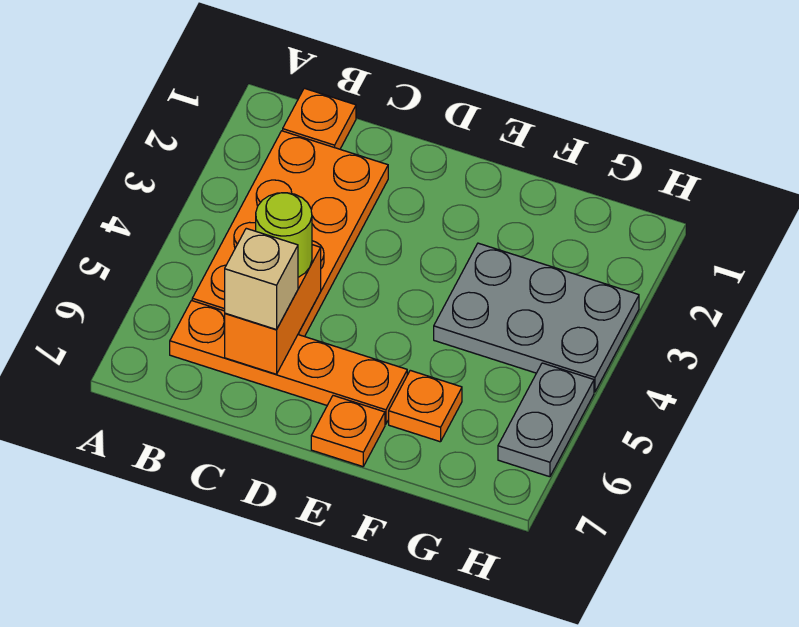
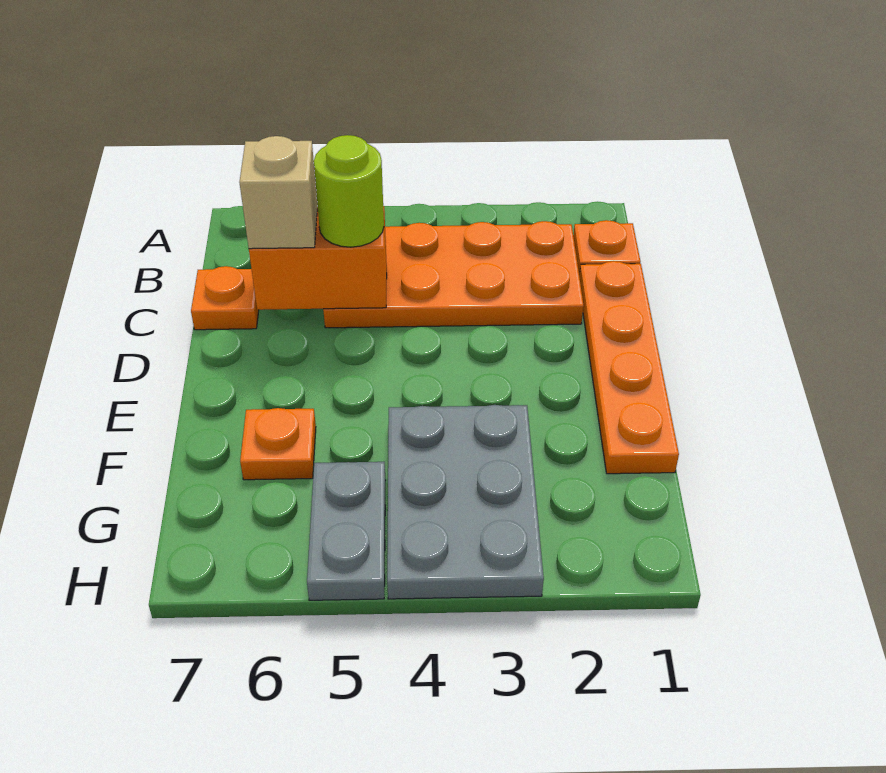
orange plate B6:E6 level 1 -> orange plate C1:F1 level 1
orange plate E7 level 1 -> orange plate C7 level 1
grey plate H5:H6 level 1 -> grey plate G5:H5 level 1

